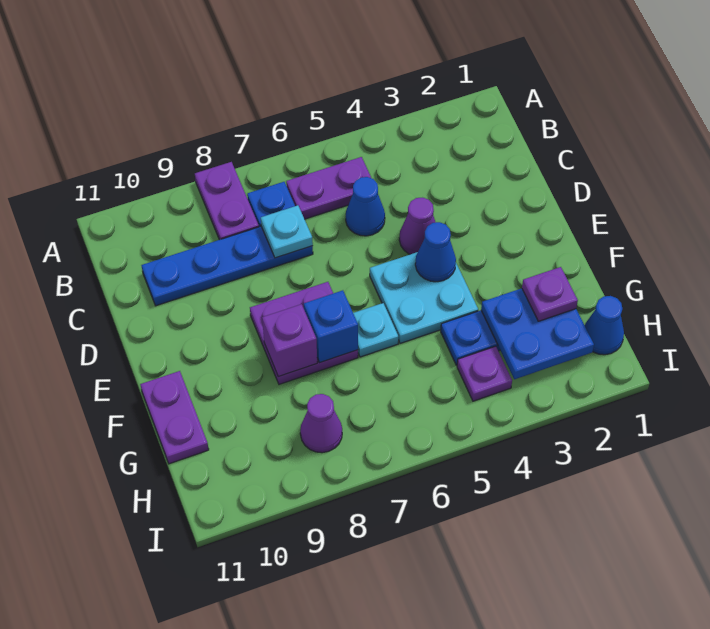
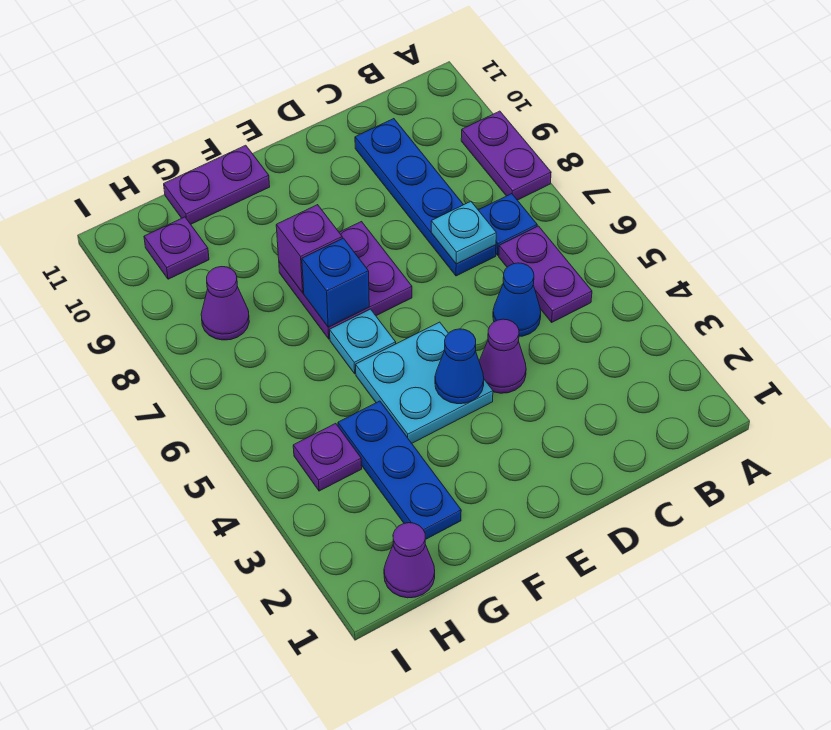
purple plate A8:B8 level 1 -> purple plate A8:A9 level 1
blue plate G2:H3 level 2 -> none
purple plate G2 level 3 -> purple plate H10 level 1
blue cone H1 level 1 -> purple cone H1 level 1

